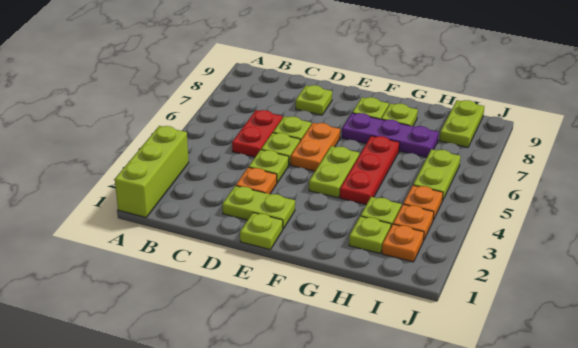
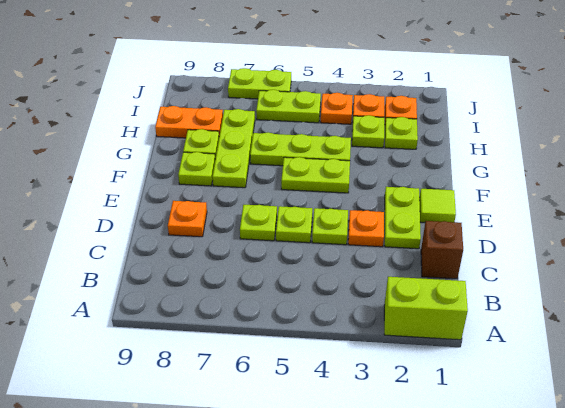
lime brick A1:A3 level 1 -> lime brick A1:A2 level 1
none -> brown brick C1 level 1
red plate C5:C6 level 1 -> none
lime plate D8 level 1 -> orange plate D8 level 1
lime plate E1 level 1 -> lime tile E1 level 1
orange plate E5:E6 level 1 -> orange plate H8:H9 level 1
purple plate F7:H7 level 1 -> lime plate F7:H7 level 1
red plate G4:G6 level 1 -> lime plate G4:G6 level 1
lime plate I8:I9 level 1 -> lime plate J6:J7 level 1

